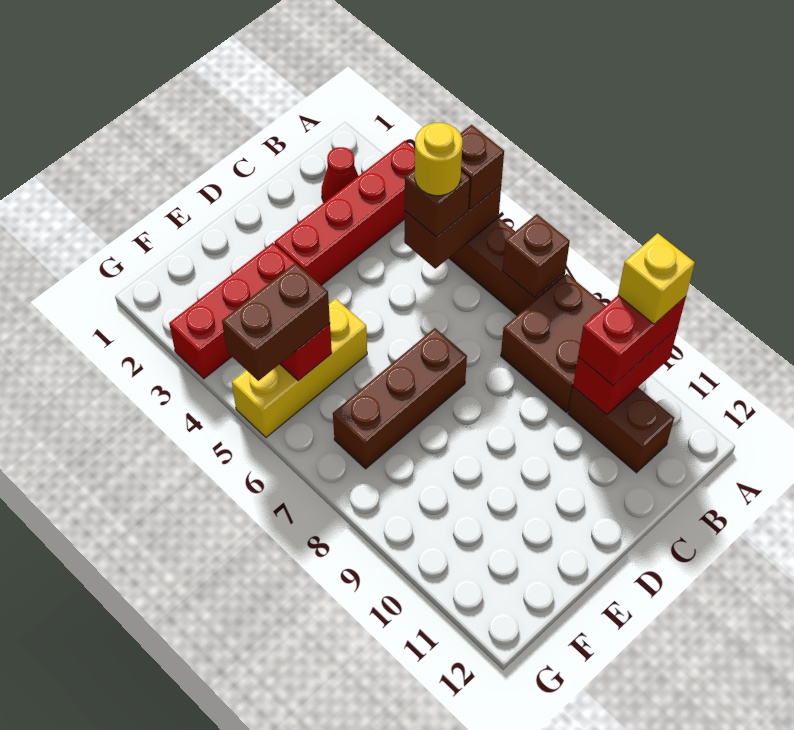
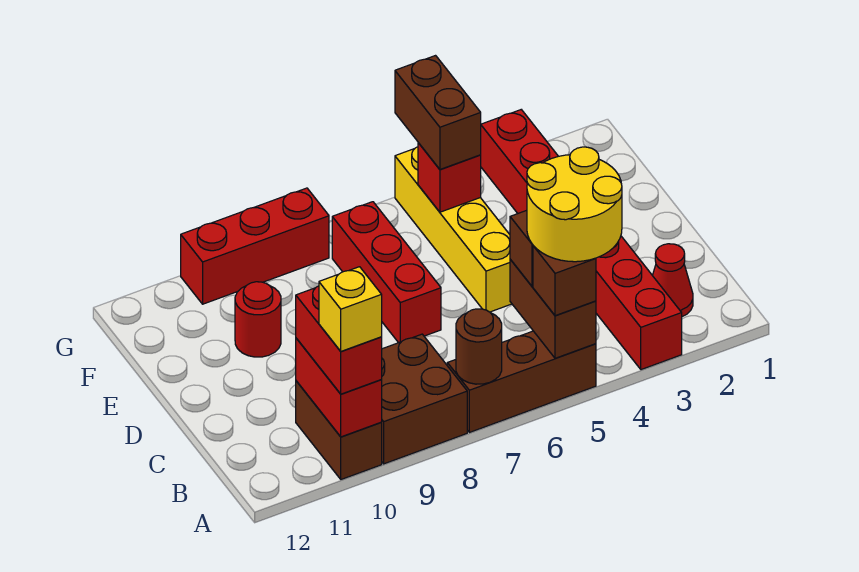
brown brick A7 level 2 -> brown round brick A7 level 2
yellow round brick B5 level 4 -> yellow round brick A4:B5 level 4
brown brick B10:B11 level 1 -> brown brick A10:B10 level 1
brown brick D7:F7 level 1 -> red brick D7:F7 level 1
yellow brick E5:G5 level 1 -> yellow brick D5:G5 level 1
none -> red round brick E10 level 1
none -> red brick G8:G10 level 1

